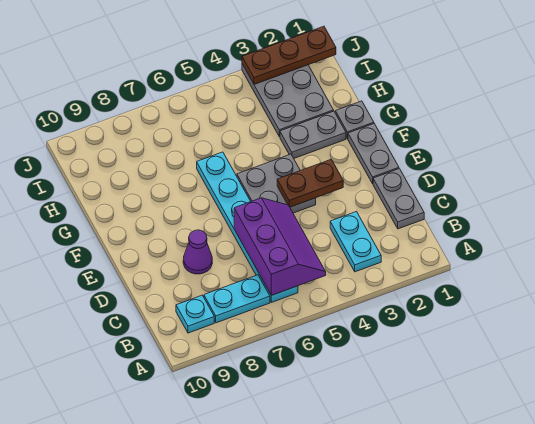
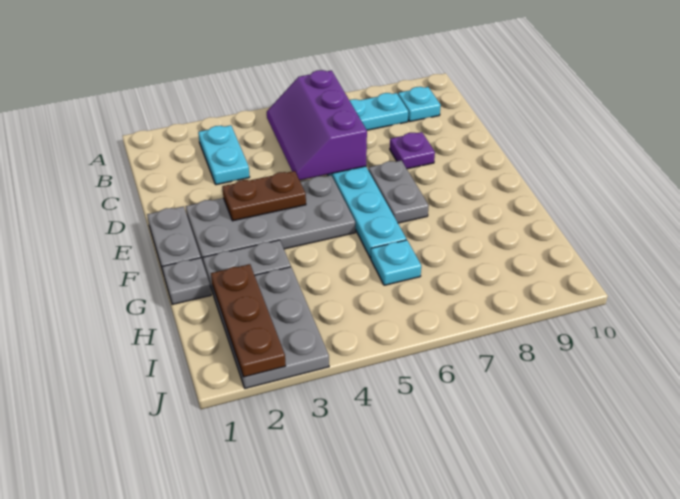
grey plate C1:D1 level 1 -> grey plate E7:F7 level 1
purple cone D8 level 1 -> purple plate D8 level 1
grey plate E4:F5 level 1 -> grey plate E2:F5 level 1
none -> cyan plate H6 level 1
brown plate J1:J3 level 2 -> brown plate H2:J2 level 2

